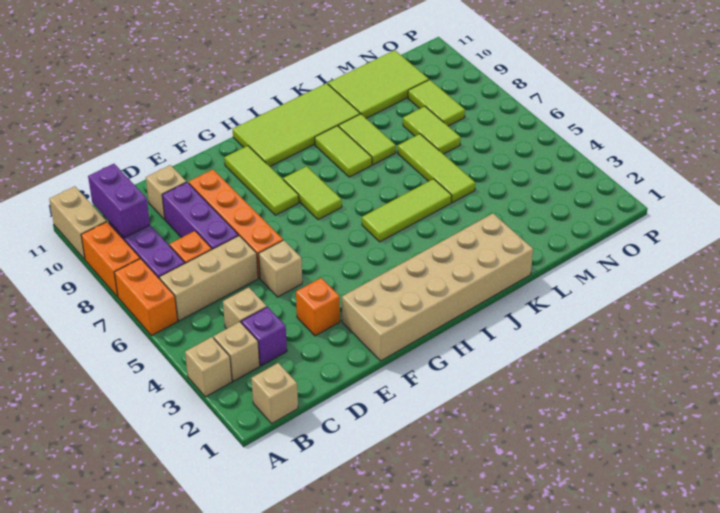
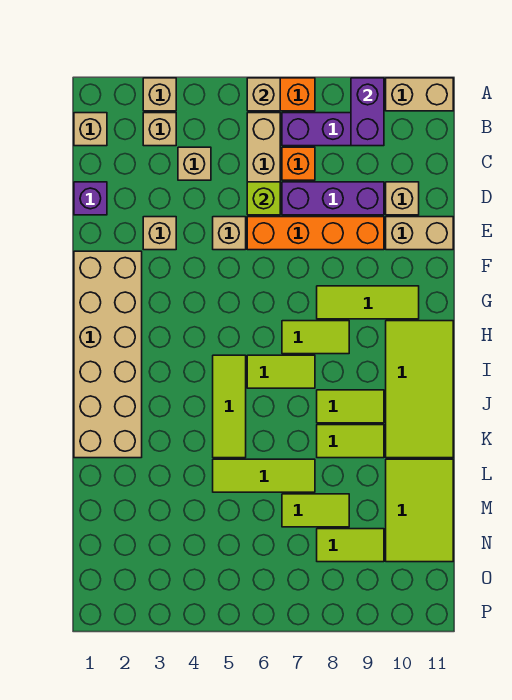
none -> tan brick A6 level 2
orange brick A8:A9 level 1 -> none
purple brick B9:B10 level 2 -> purple brick A9:B9 level 2
purple brick C3 level 1 -> purple brick D1 level 1
none -> lime brick D6 level 2
orange brick E3 level 1 -> tan brick E3 level 1
none -> tan brick E10:E11 level 1
none -> lime tile I6:I7 level 1

